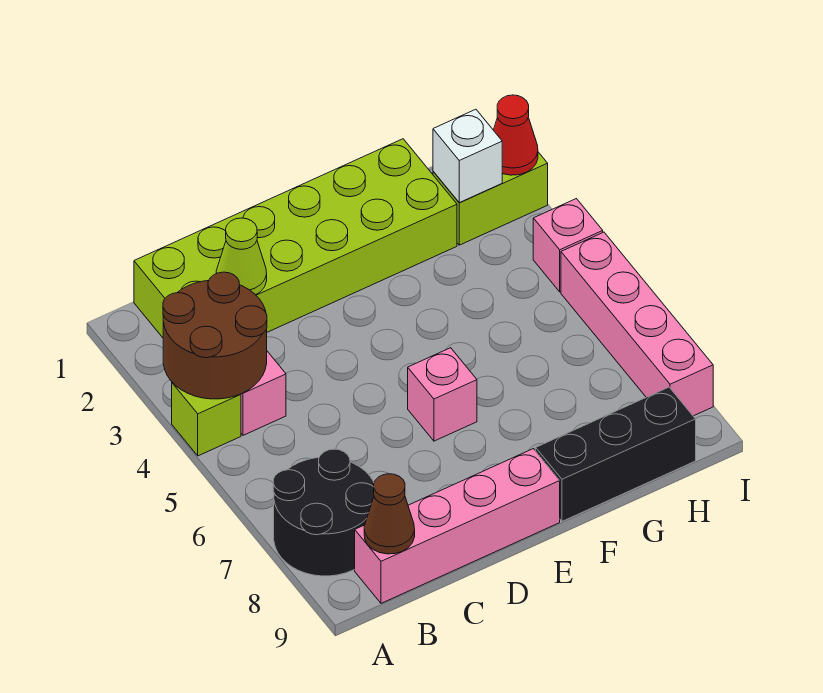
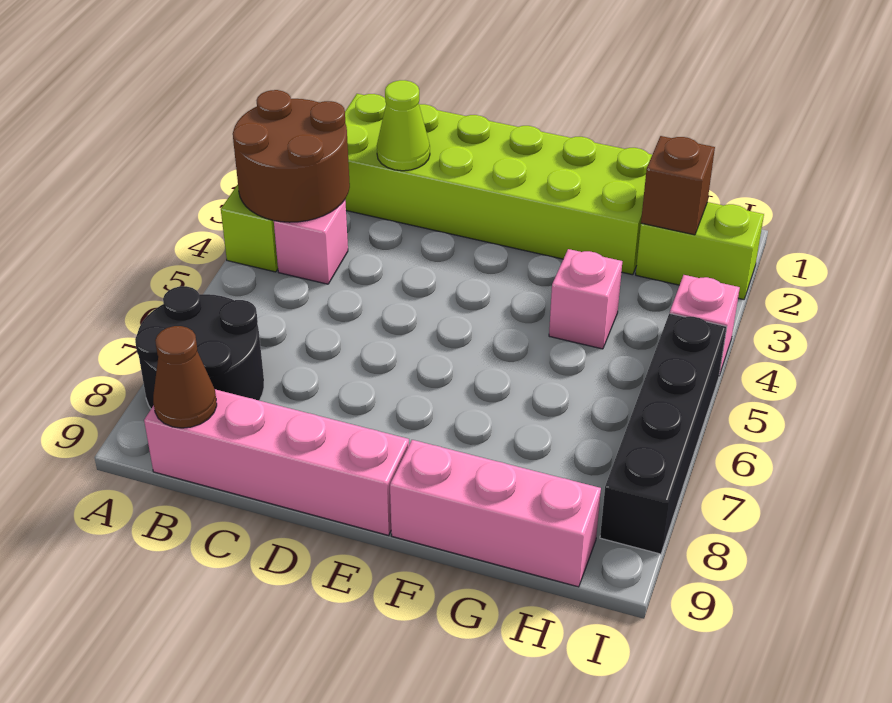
pink brick E6 level 1 -> pink brick G4 level 1
black brick F9:H9 level 1 -> pink brick F9:H9 level 1
white brick H2 level 2 -> brown brick H2 level 2
red cone I2 level 2 -> none
pink brick I5:I8 level 1 -> black brick I5:I8 level 1

